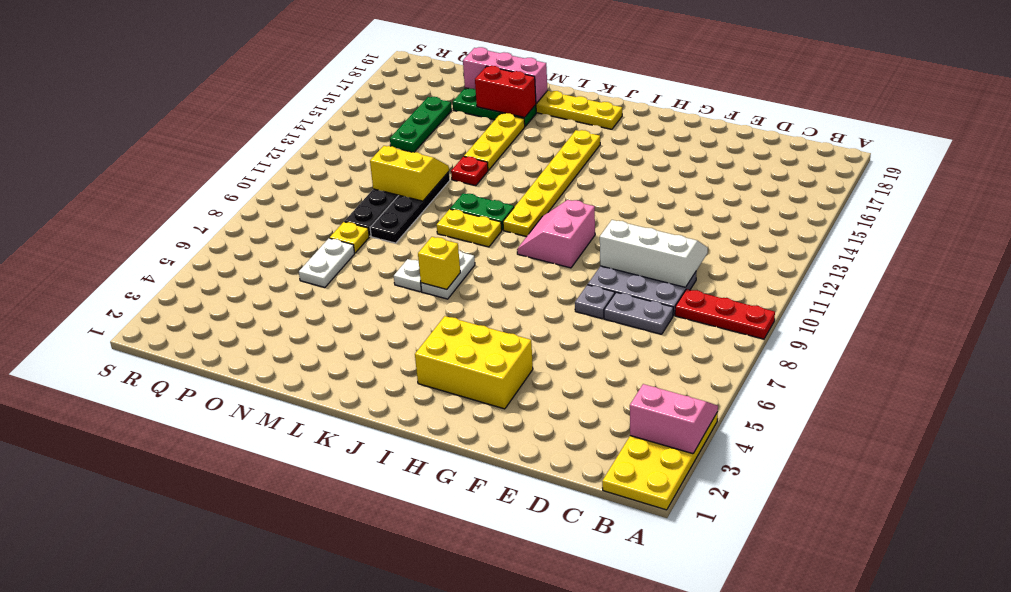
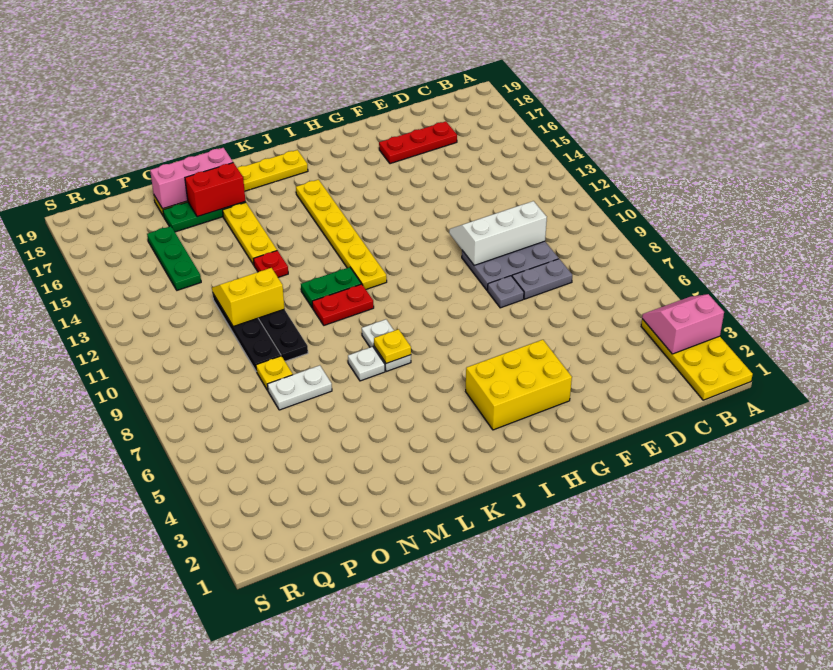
red plate A9:C9 level 1 -> red plate D17:F17 level 1
pink slope H10:I11 level 1 top H -> none
yellow brick K7 level 2 -> yellow plate K7 level 2
yellow plate K10:L10 level 1 -> red plate K10:L10 level 1
white plate O6:O7 level 1 -> white plate N7:O7 level 1

